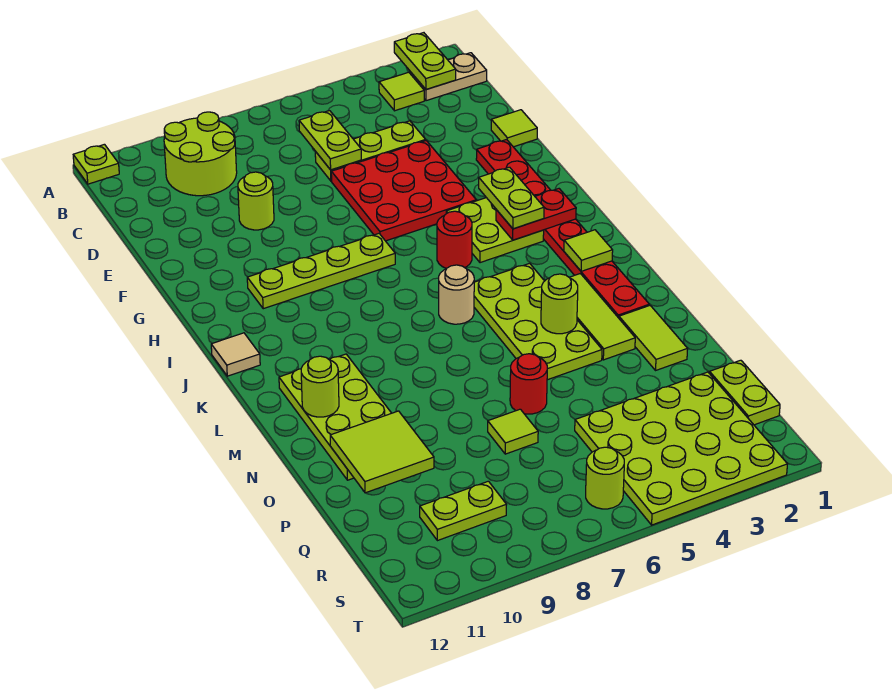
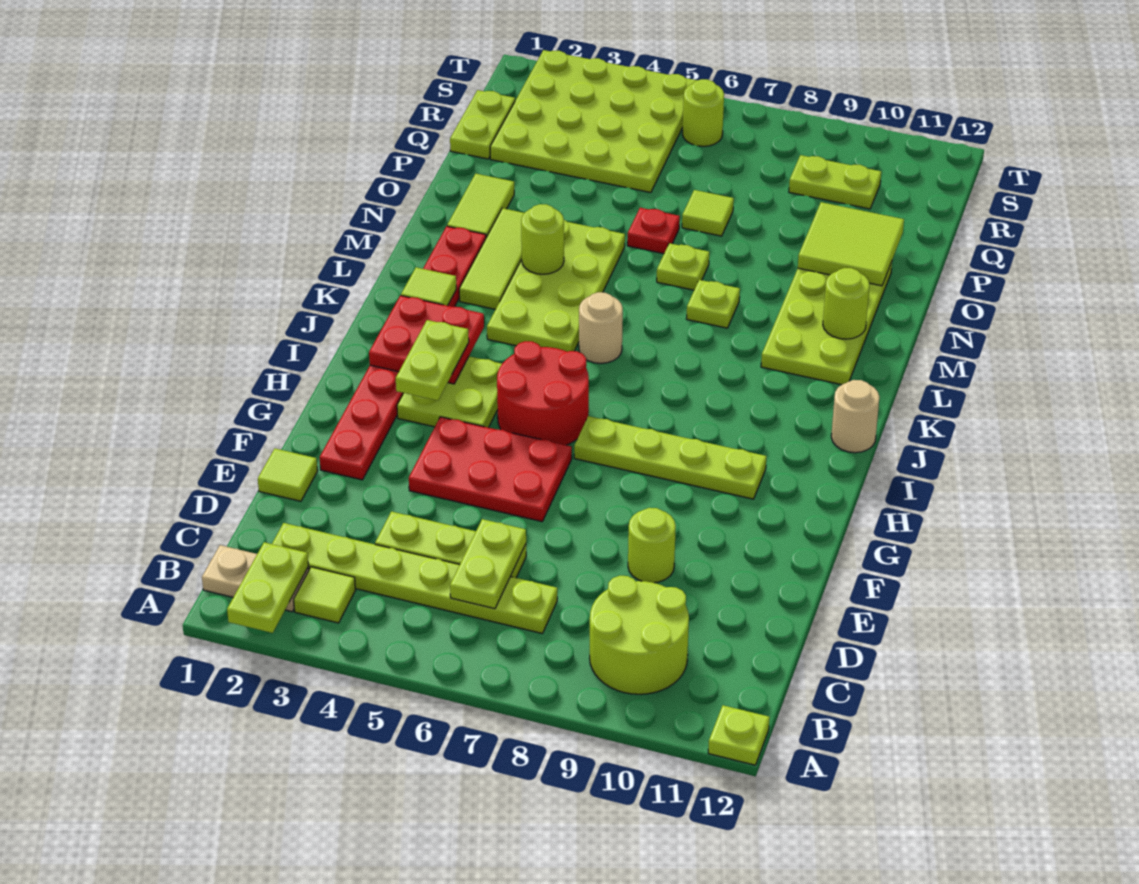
none -> lime plate C2:C7 level 1
red plate E4:G6 level 1 -> red plate F4:G6 level 1
red plate I2:I3 level 2 -> red plate I2:J3 level 2
red round brick I5 level 1 -> red round brick H5:I6 level 1
tan tile J12 level 1 -> tan round brick J12 level 1
none -> lime plate M8 level 1
none -> lime plate N7 level 1
red round brick O6 level 1 -> red plate O6 level 1

